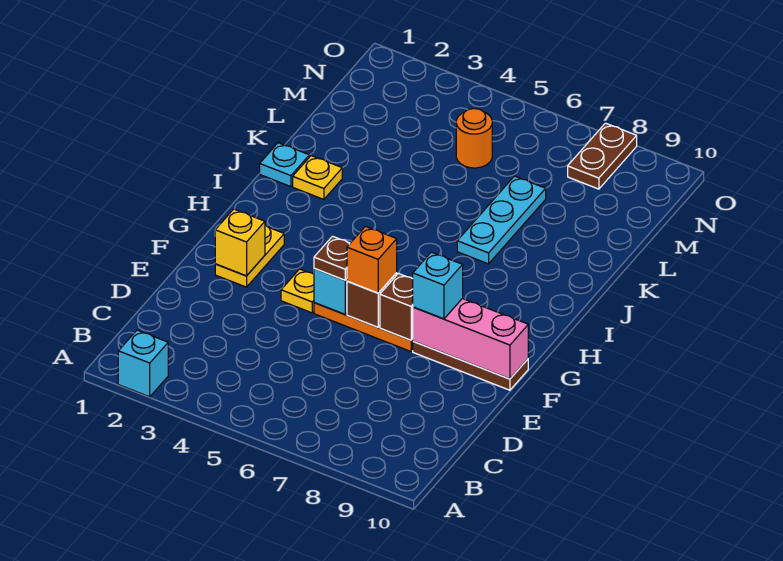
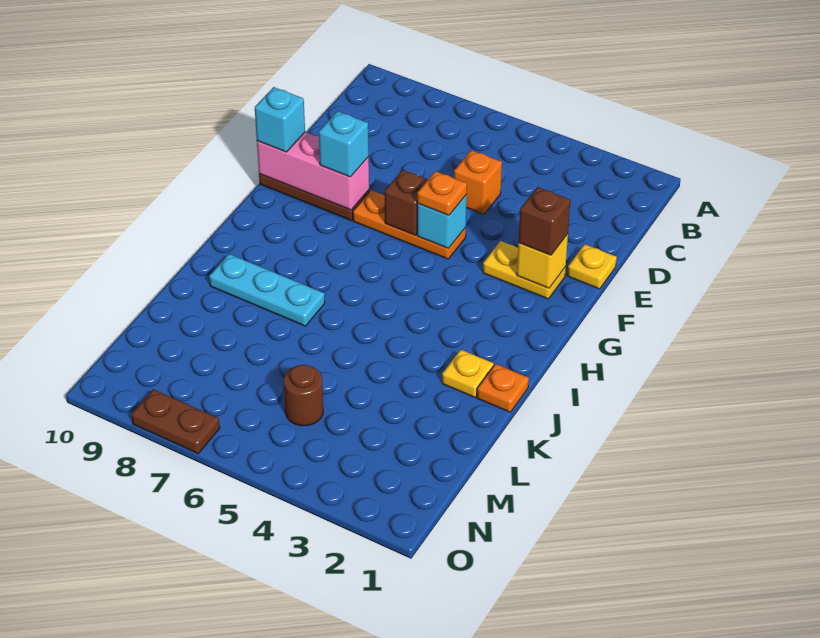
cyan brick A2 level 1 -> cyan brick F10 level 3
yellow plate F2:G2 level 1 -> yellow plate F2:F3 level 1
yellow plate F4 level 1 -> yellow plate E1 level 1
brown plate F5 level 3 -> orange plate F5 level 3
orange brick F6 level 3 -> orange brick D5 level 1
brown brick F7 level 2 -> brown brick F2 level 3
cyan plate J1 level 1 -> orange plate J1 level 1
cyan plate J7:L7 level 1 -> cyan plate J7:J9 level 1
orange round brick M5 level 1 -> brown round brick M5 level 1
brown plate N8:O8 level 1 -> brown plate O7:O8 level 1

